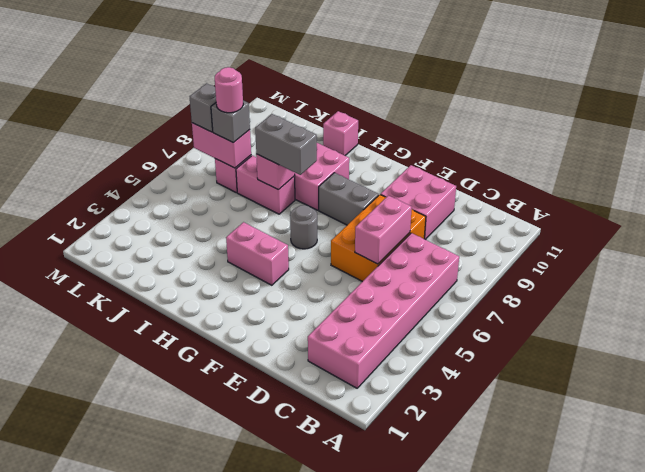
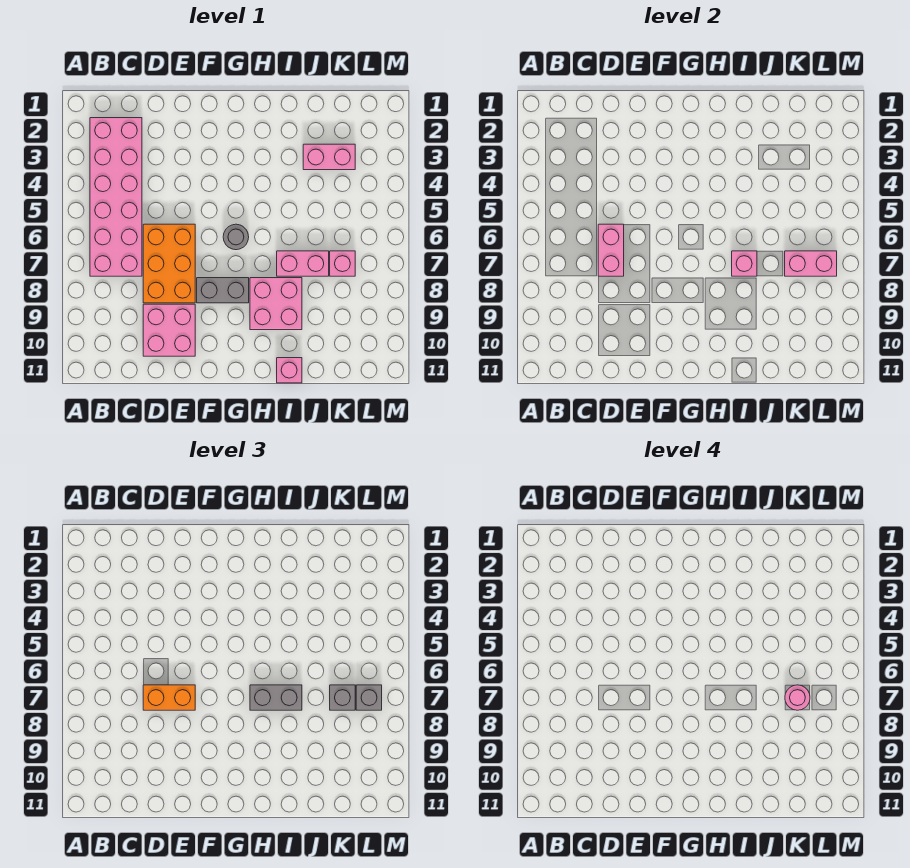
none -> orange brick D7:E7 level 3
pink brick G4:H4 level 1 -> pink brick J3:K3 level 1

